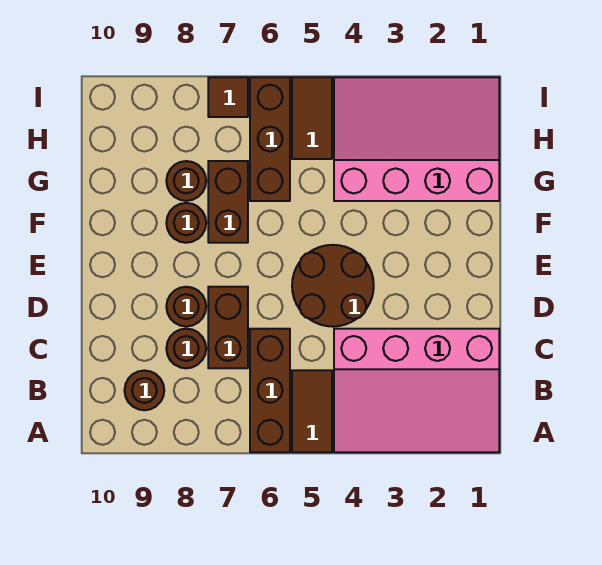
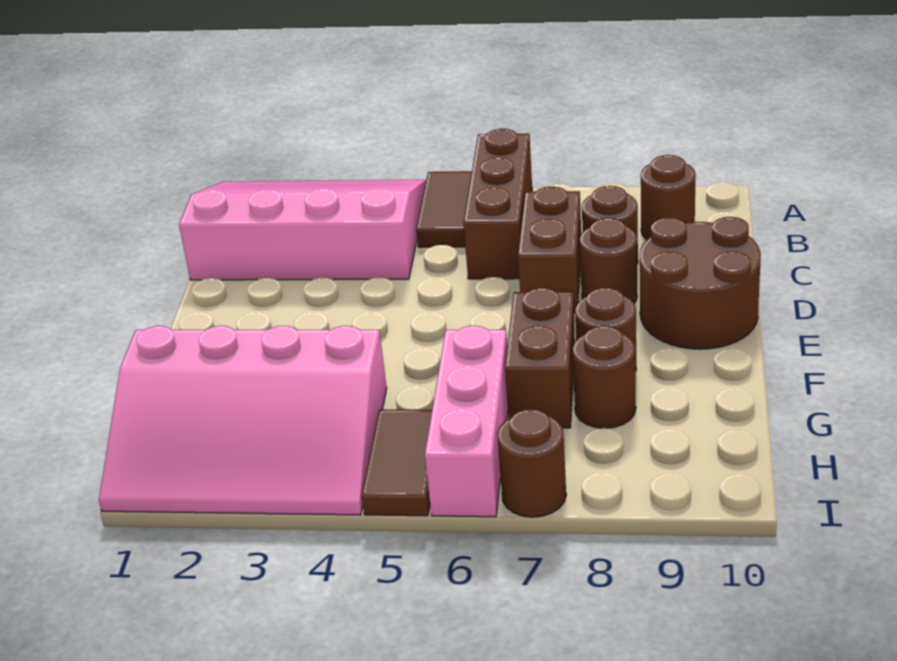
brown round brick D4:E5 level 1 -> brown round brick D9:E10 level 1
brown brick G6:I6 level 1 -> pink brick G6:I6 level 1
brown tile I7 level 1 -> brown round brick I7 level 1

